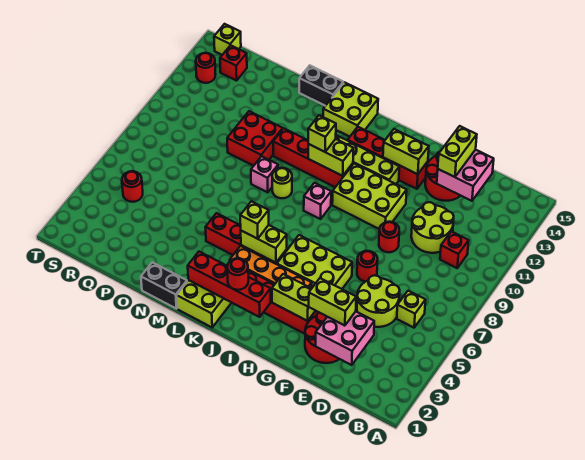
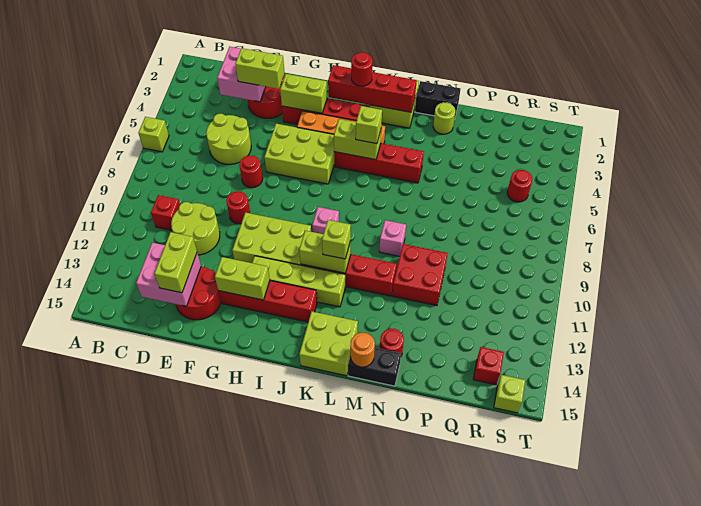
lime brick C6 level 1 -> lime brick A6 level 1
lime round brick L9 level 1 -> lime round brick N2 level 1
none -> orange round brick M15 level 2
red round brick S13 level 1 -> red round brick N14 level 1

